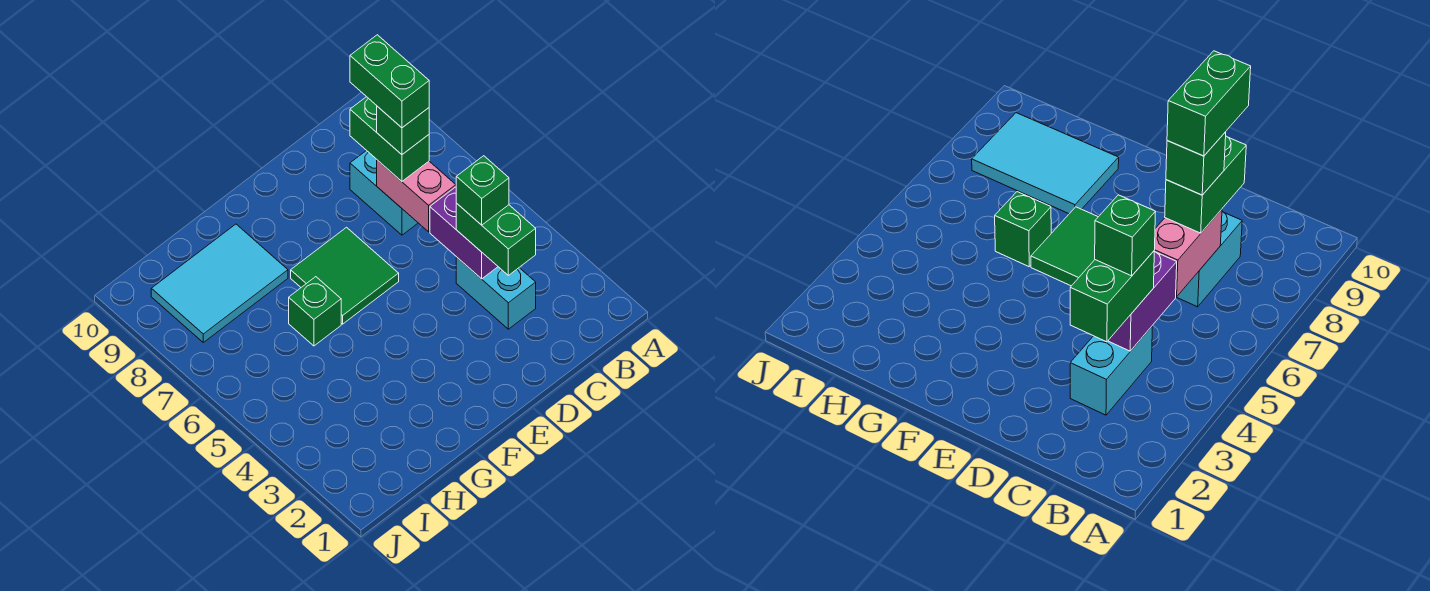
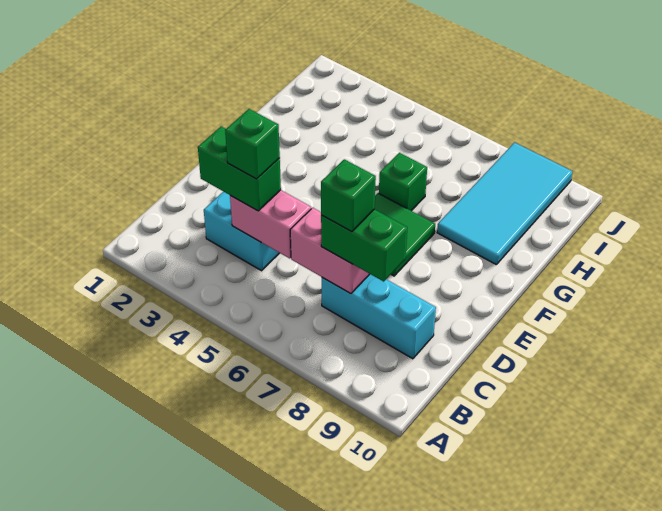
purple brick C4:C5 level 2 -> pink brick C4:C5 level 2
cyan brick C7:C8 level 1 -> cyan brick C7:C9 level 1
green brick C7:C8 level 5 -> none
cyan tile G8:I9 level 1 -> cyan tile G8:J9 level 1

